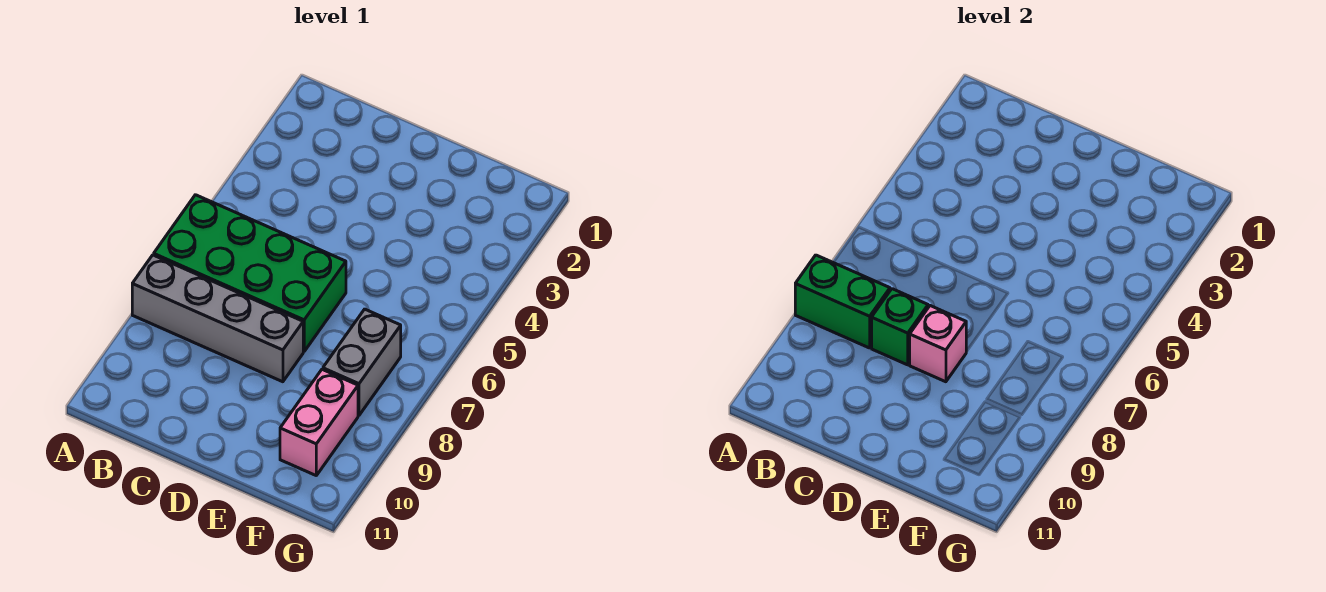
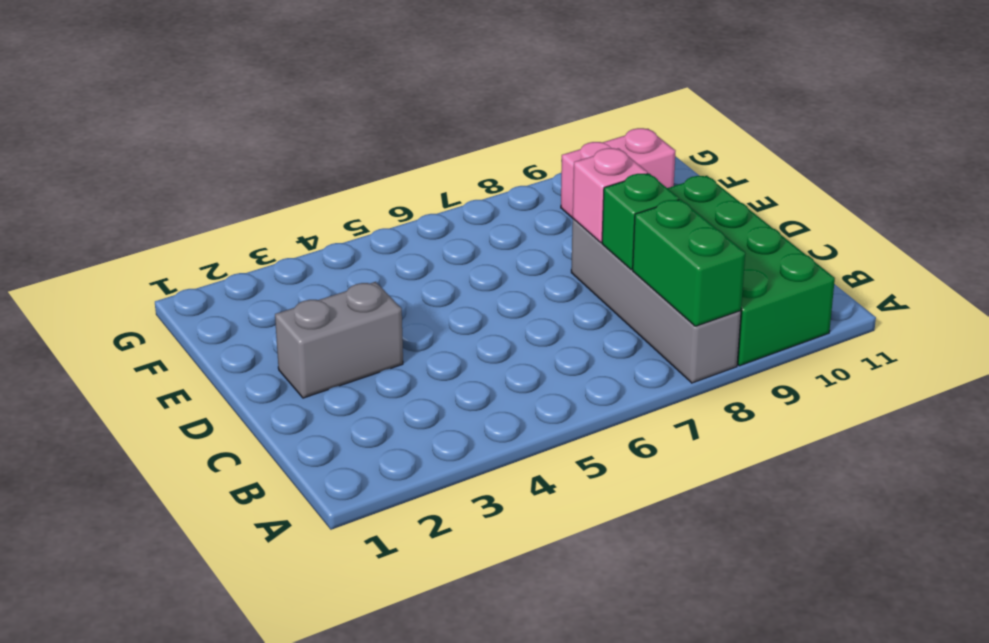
green brick A6:D7 level 1 -> green brick A9:D10 level 1
grey brick F7:F8 level 1 -> grey brick D2:D3 level 1

